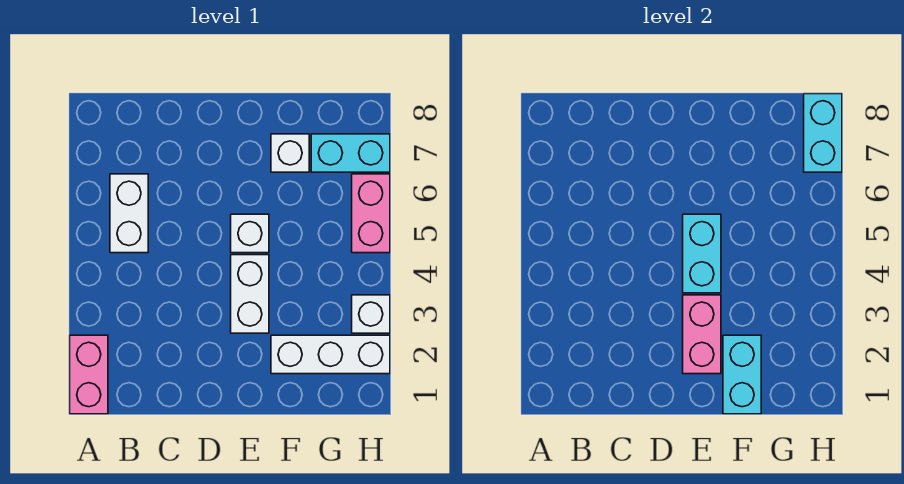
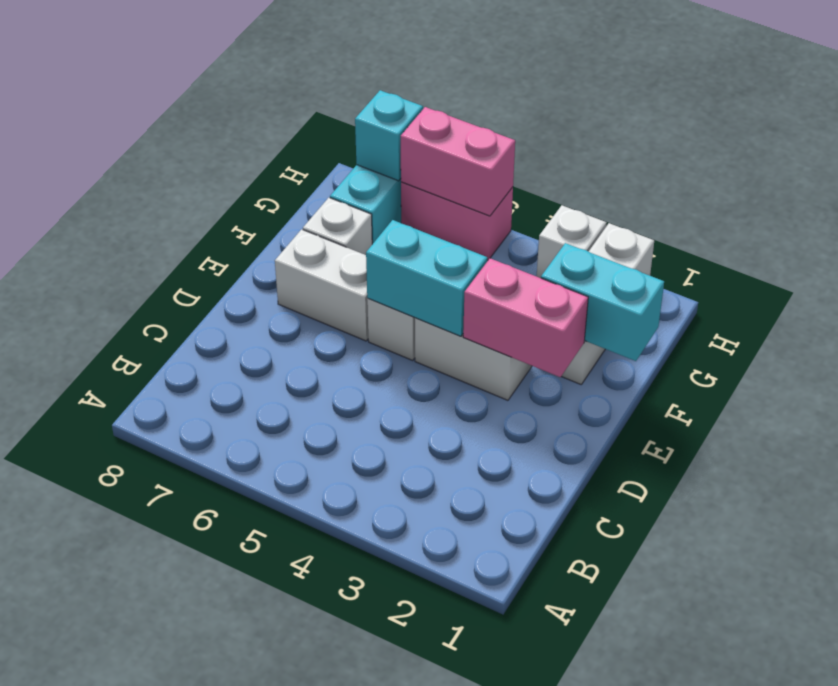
pink brick A1:A2 level 1 -> pink brick H5:H6 level 2
white brick B5:B6 level 1 -> white brick E6:E7 level 1
cyan brick H7:H8 level 2 -> cyan brick H7 level 2

